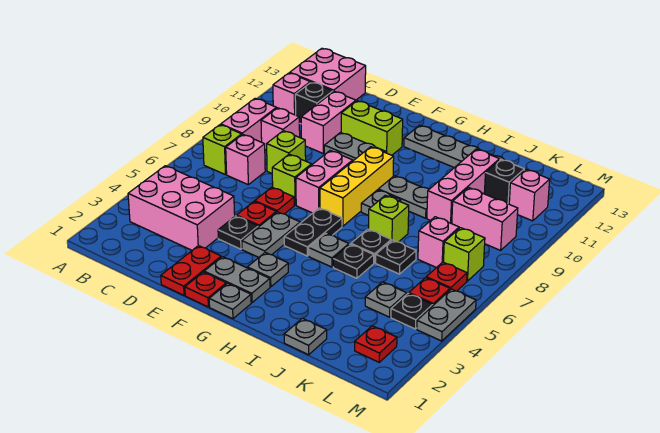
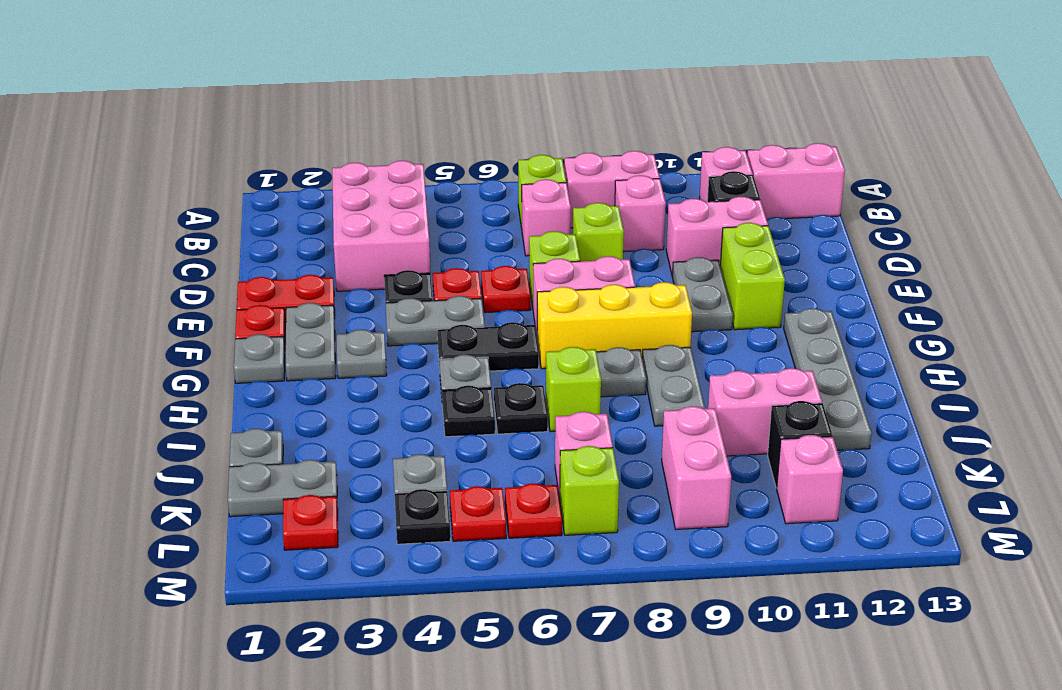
pink brick B12:C13 level 1 -> pink brick B12:B13 level 1
black plate J6 level 1 -> none
pink brick J9:J11 level 1 -> pink brick J10:J11 level 1
grey plate M4:M5 level 1 -> grey plate K1:K2 level 1

